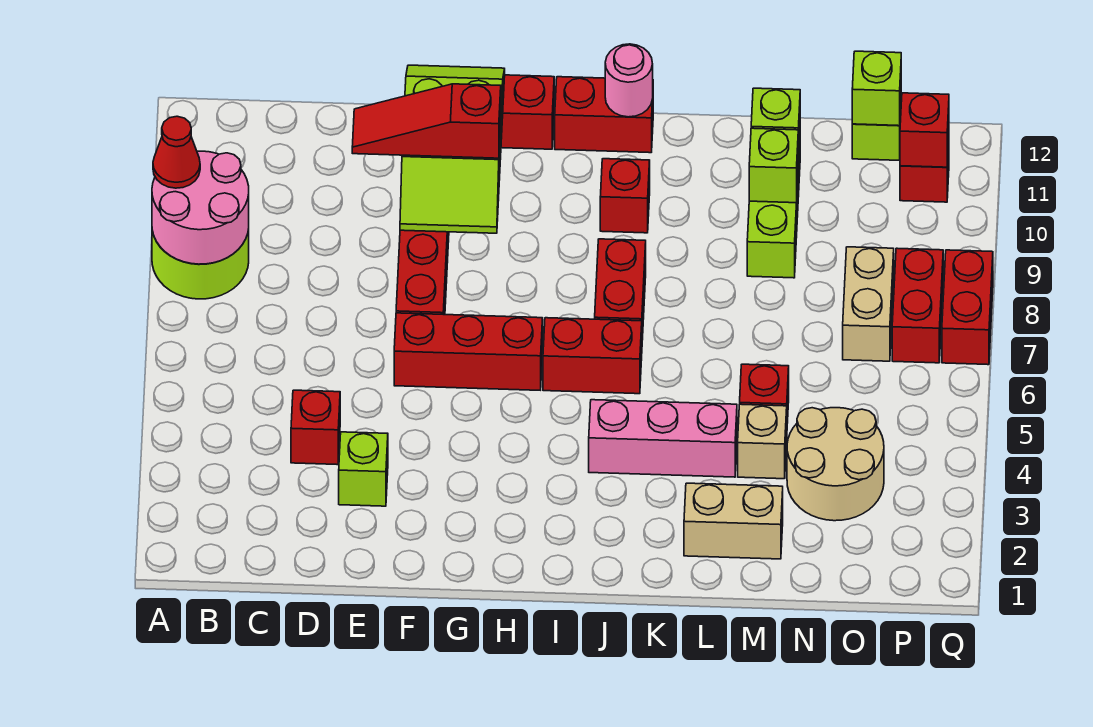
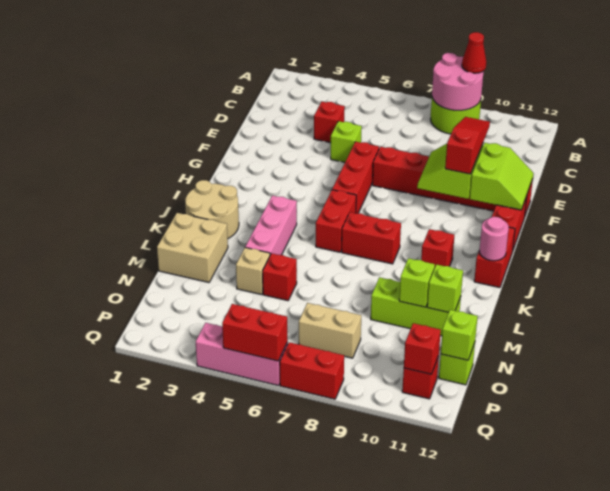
lime brick E3 level 1 -> lime brick E5 level 1
tan brick L2:M2 level 1 -> tan brick L1:M2 level 1
tan round brick N3:O4 level 1 -> tan round brick J1:K2 level 1
red brick P7:P8 level 1 -> red brick Q5:Q6 level 2
none -> pink brick Q4:Q6 level 1

